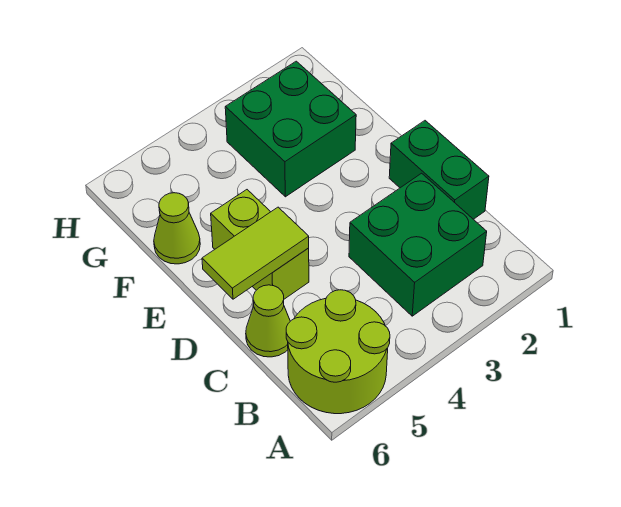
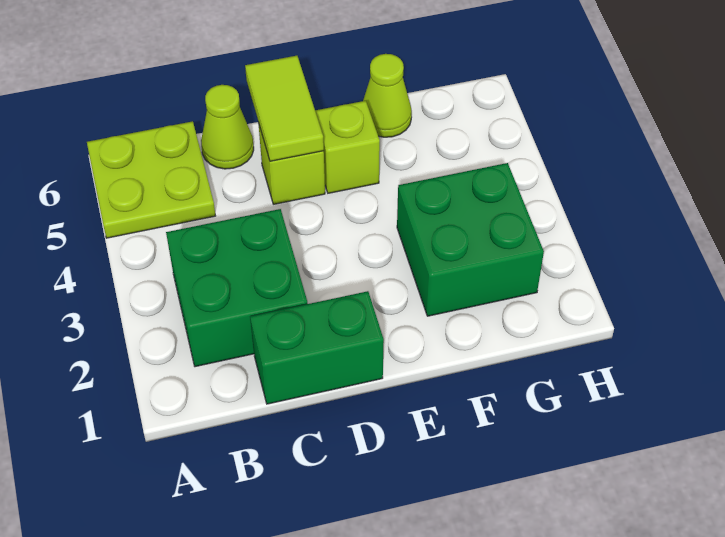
lime round brick A5:B6 level 1 -> lime plate A5:B6 level 1

